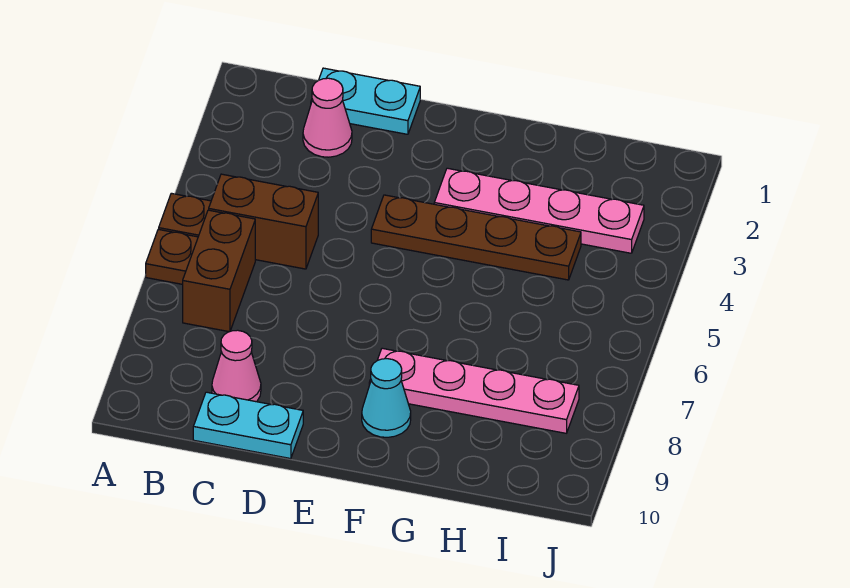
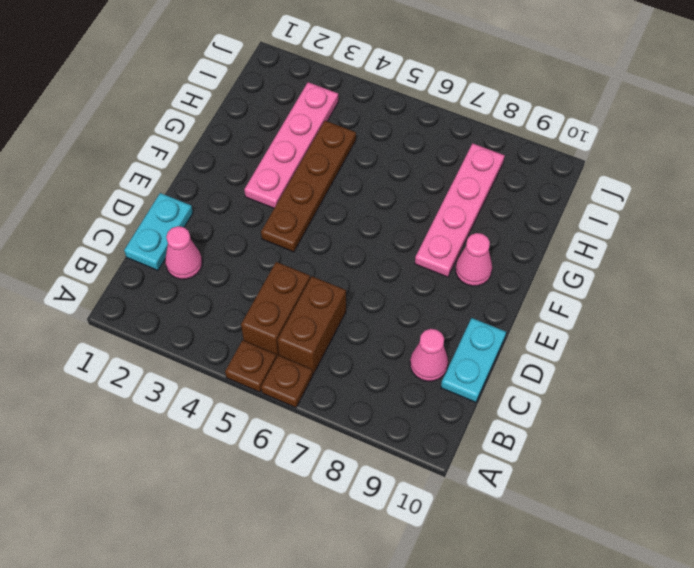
brown brick B6:B7 level 1 -> brown brick B6:C6 level 1
cyan cone F9 level 1 -> pink cone F9 level 1

